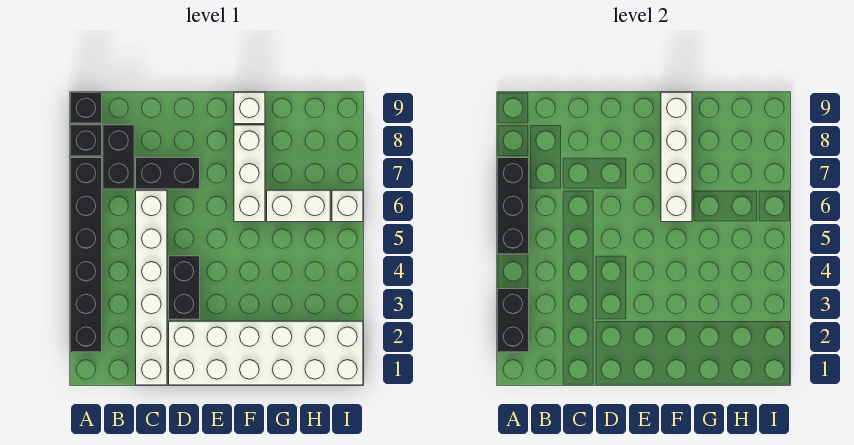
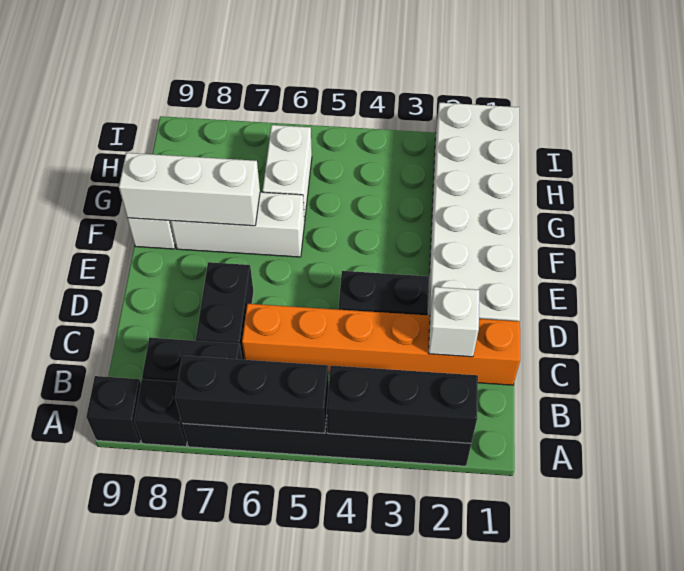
black brick A2:A3 level 2 -> black brick A2:A4 level 2
white brick C1:C6 level 1 -> orange brick C1:C6 level 1
white brick F6:F9 level 2 -> white brick F7:F9 level 2
white brick I6 level 1 -> white brick C2 level 2

